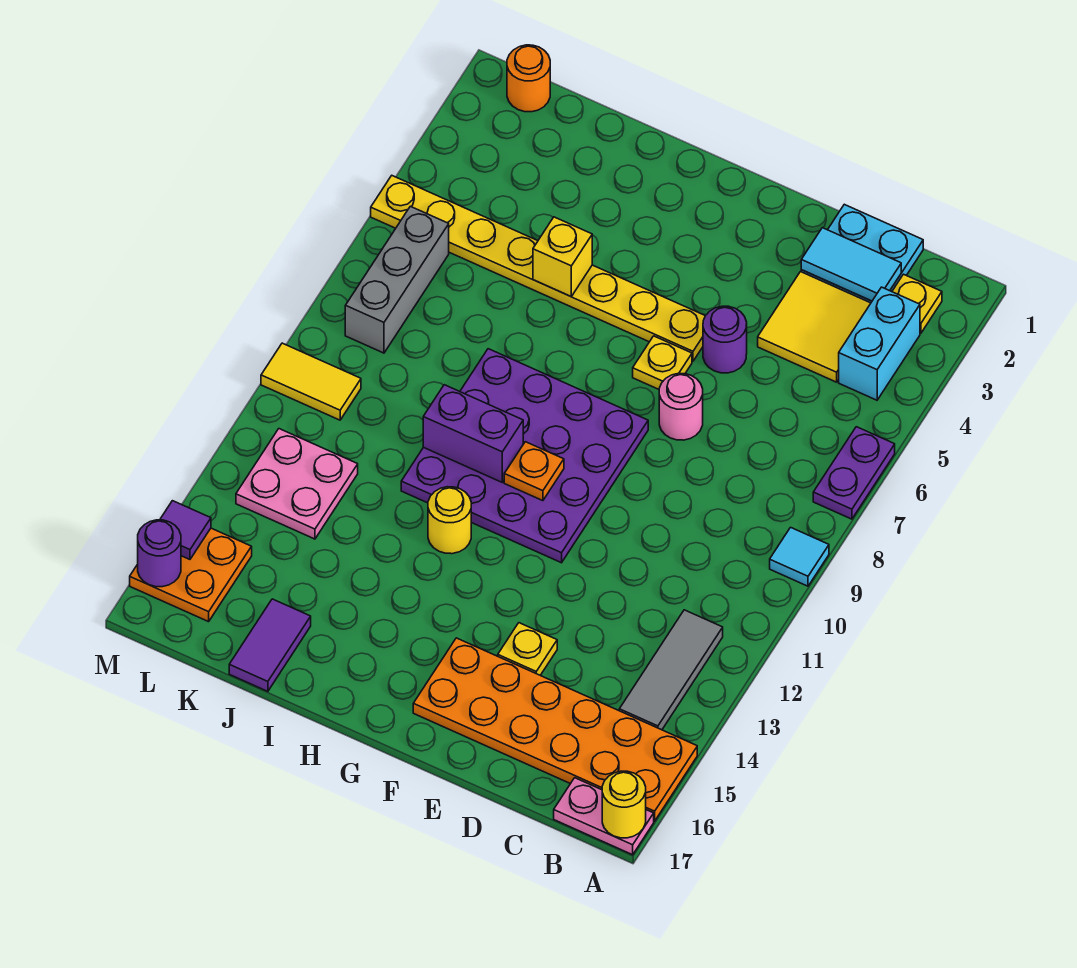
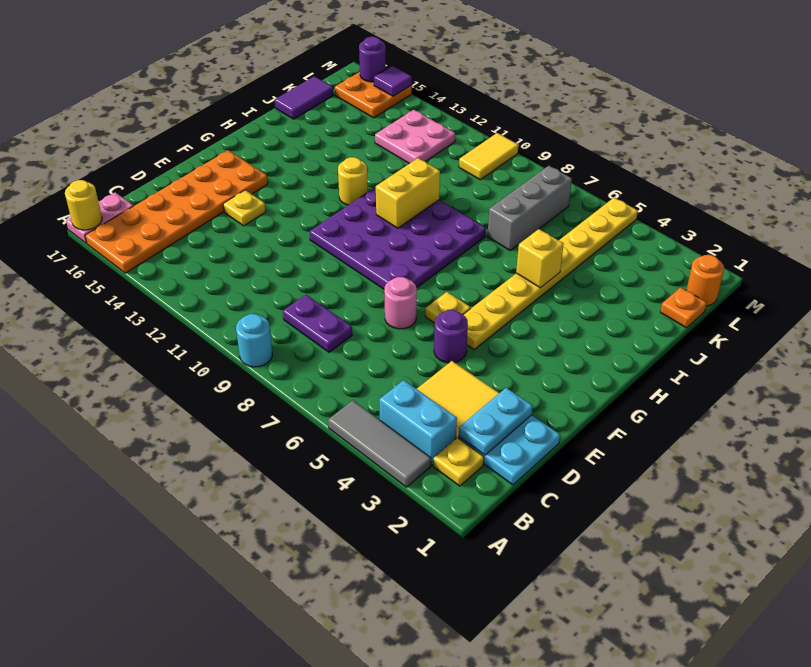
purple plate A6:A7 level 1 -> purple plate C8:C9 level 1
cyan tile A9 level 1 -> cyan round brick A9 level 1
grey tile B12:B14 level 1 -> grey tile A3:A5 level 1
cyan tile C2:D2 level 2 -> cyan plate C2:D2 level 2
orange plate G10 level 2 -> orange plate K1 level 1
purple brick H10:I10 level 2 -> yellow brick H10:I10 level 2
purple tile J16:J17 level 1 -> purple tile J17:K17 level 1
grey brick L6:L8 level 1 -> grey brick J7:L7 level 1

